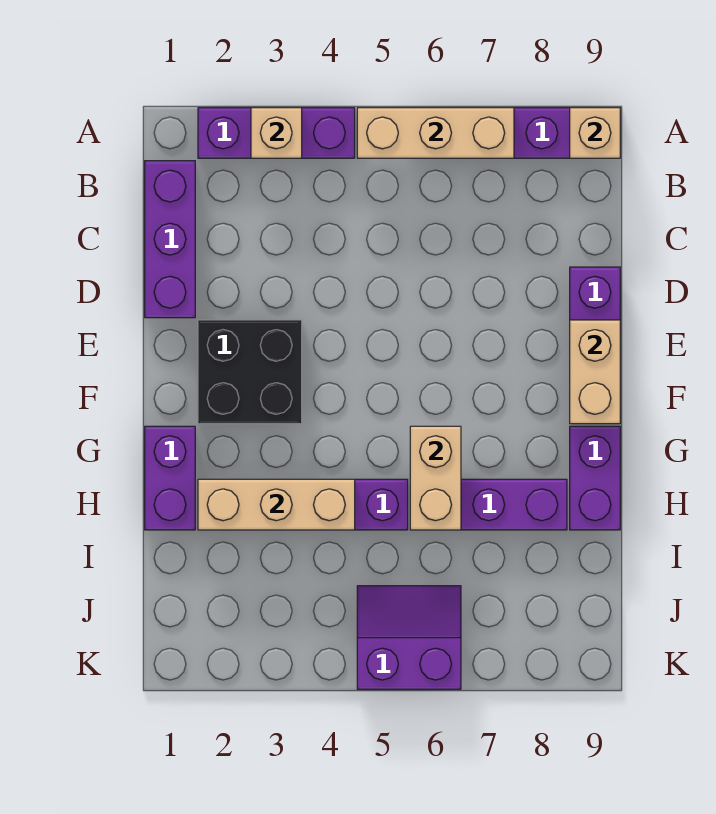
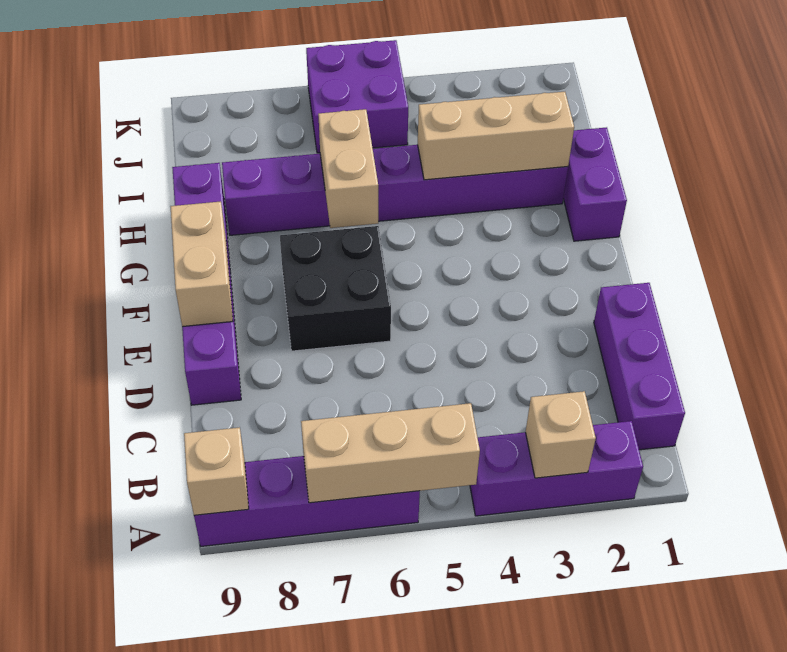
black brick E2:F3 level 1 -> black brick E6:F7 level 1
purple slope J5:K6 level 1 top K -> purple brick J5:K6 level 1

